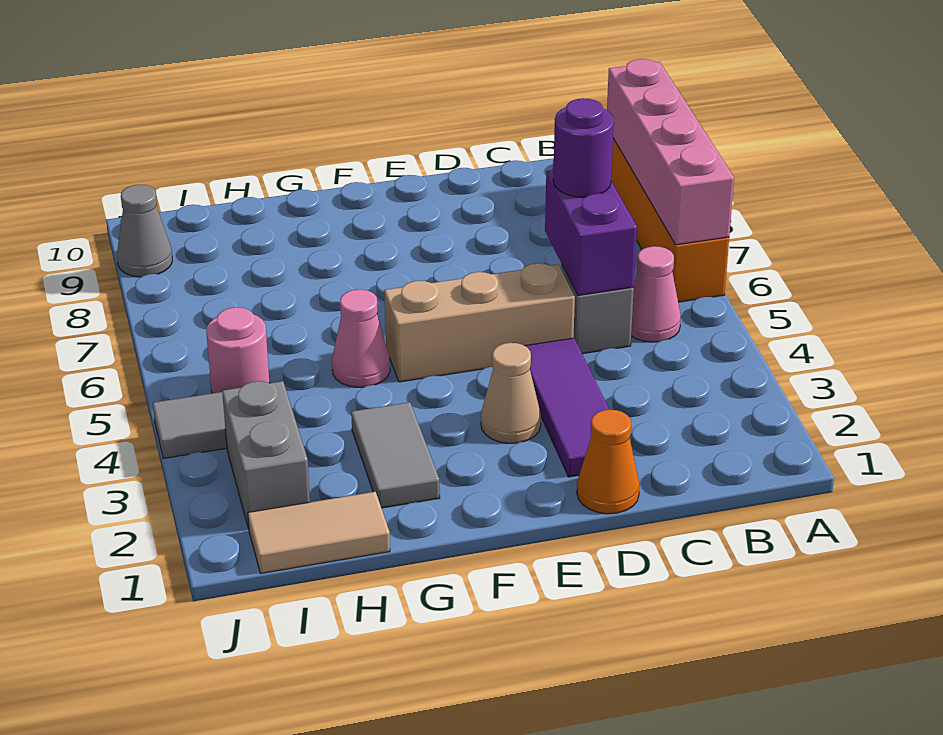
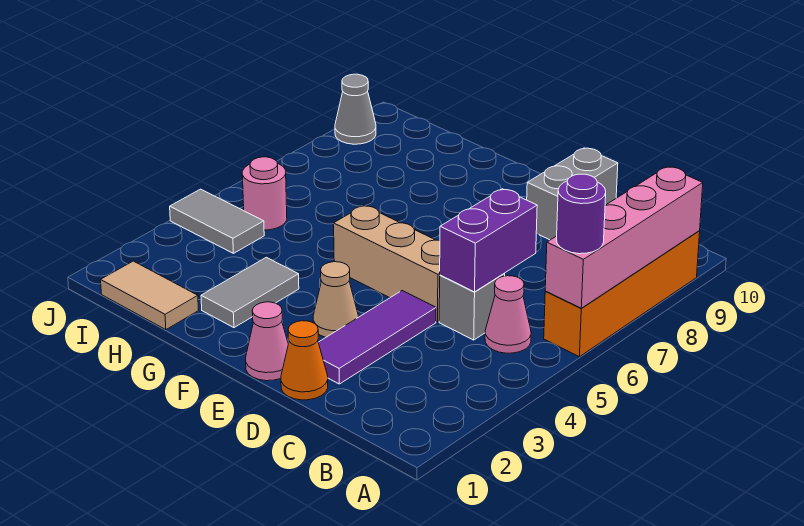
purple round brick C6 level 3 -> purple round brick A6 level 3
pink cone G5 level 1 -> pink cone E1 level 1
grey brick I2:I3 level 1 -> grey brick D9:D10 level 1

